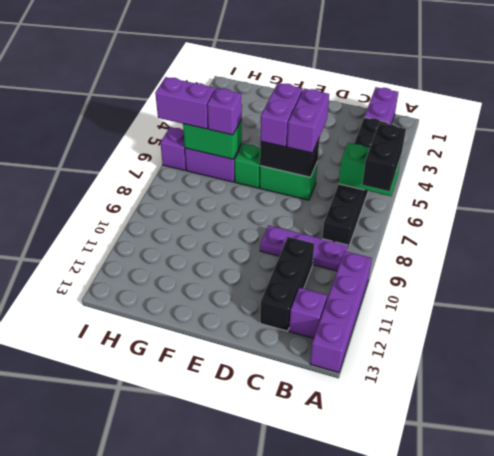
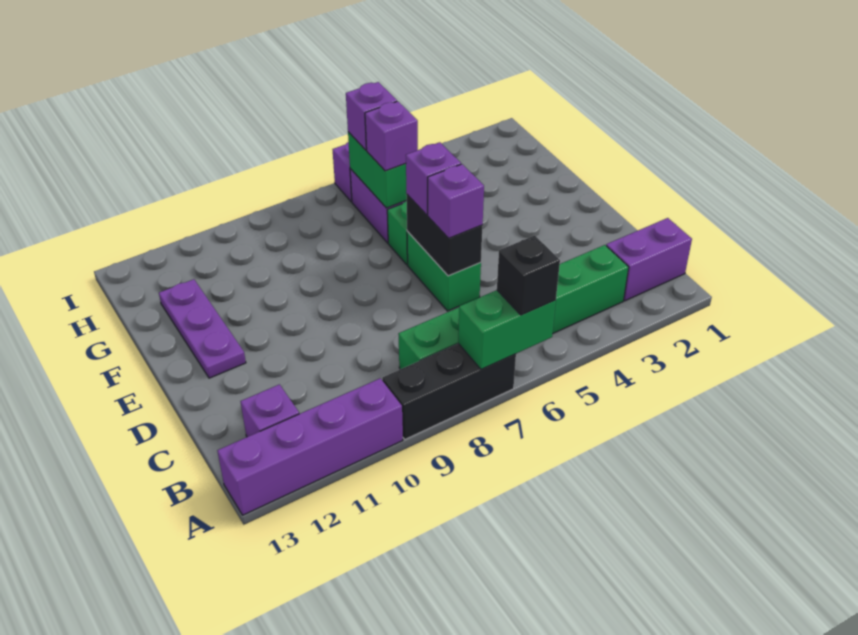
green brick A6:B6 level 2 -> green brick A6:A7 level 2
black brick A6:A7 level 3 -> black brick A6 level 3
black brick B3:B8 level 1 -> green brick B3:B8 level 1
purple plate B9:D9 level 1 -> purple plate E12:G12 level 1
black brick C10:C12 level 1 -> black brick A7:A9 level 1
purple brick D5:D6 level 3 -> purple brick D6 level 3
purple brick E5:E6 level 3 -> purple brick E6 level 3
purple brick H6:I6 level 3 -> purple brick H6 level 3

